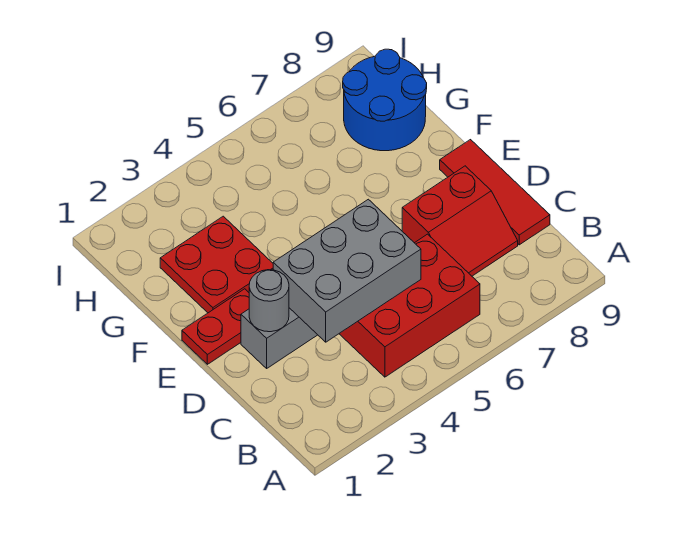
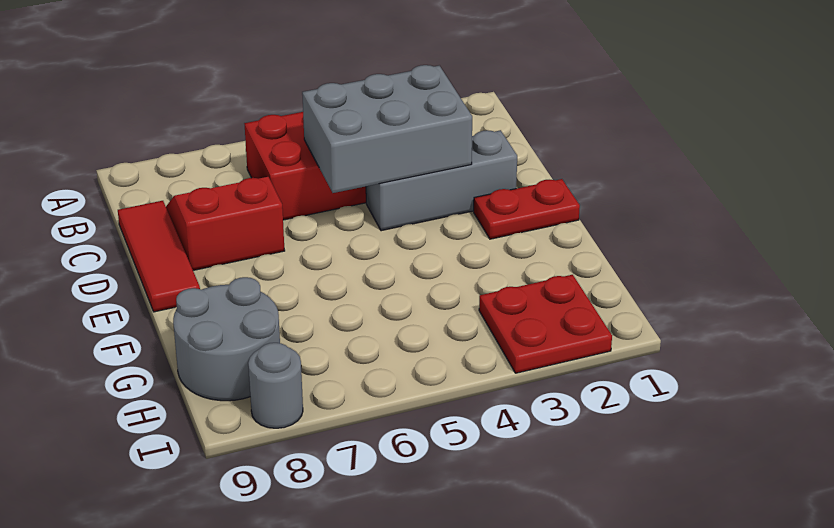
grey round brick D2 level 2 -> grey round brick I8 level 1
red plate F2:G3 level 1 -> red plate H2:I3 level 1
blue round brick G8:H9 level 1 -> grey round brick G8:H9 level 1

